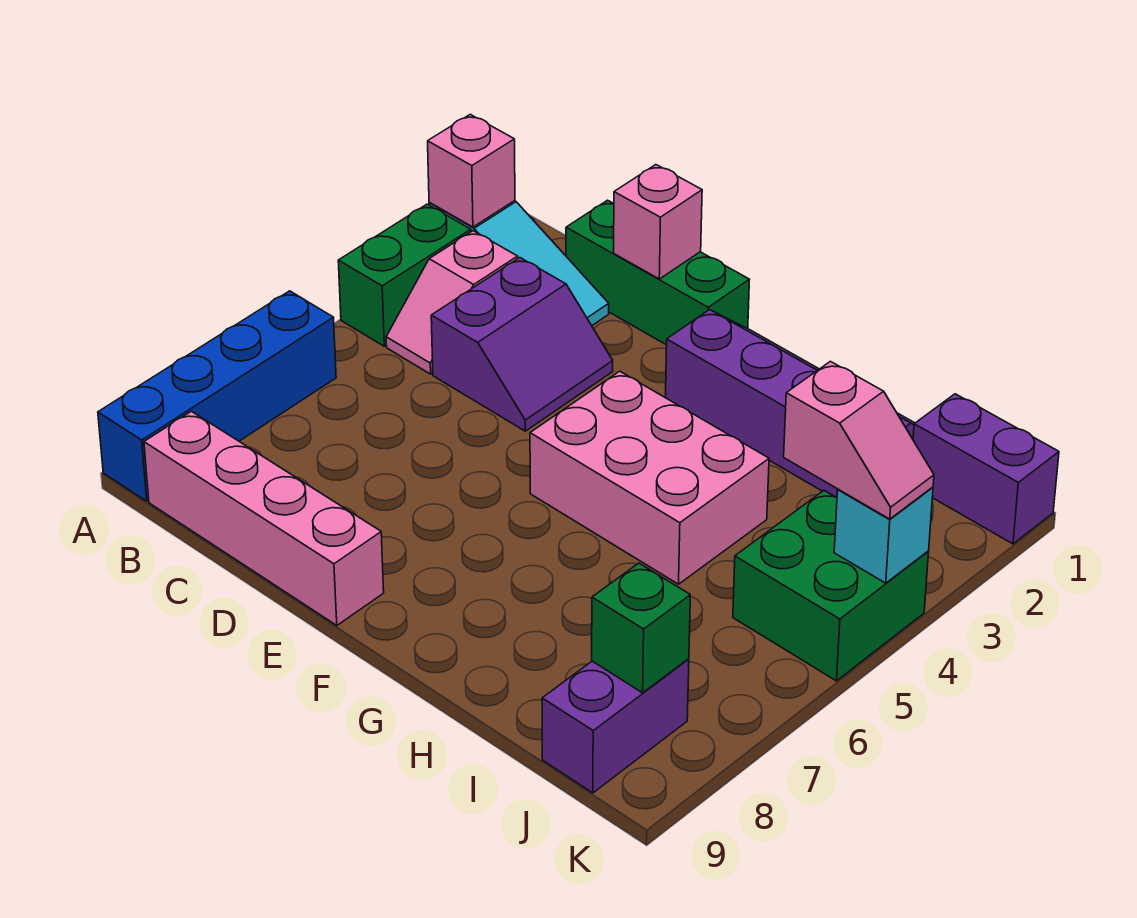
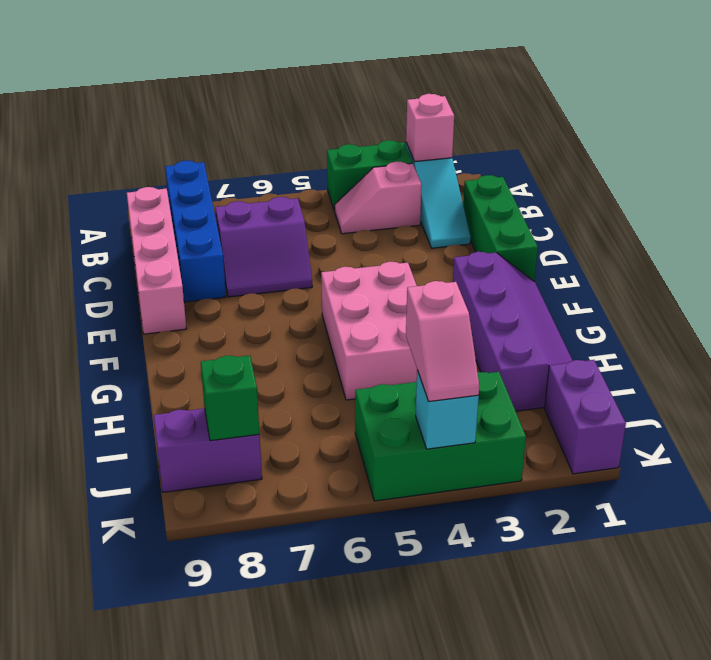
blue brick A6:A9 level 1 -> blue brick A8:D8 level 1
purple slope C3:D4 level 1 top C -> purple slope C6:D7 level 1 top C
pink brick D1 level 2 -> none
green brick J4:K5 level 1 -> green brick J3:K5 level 1

